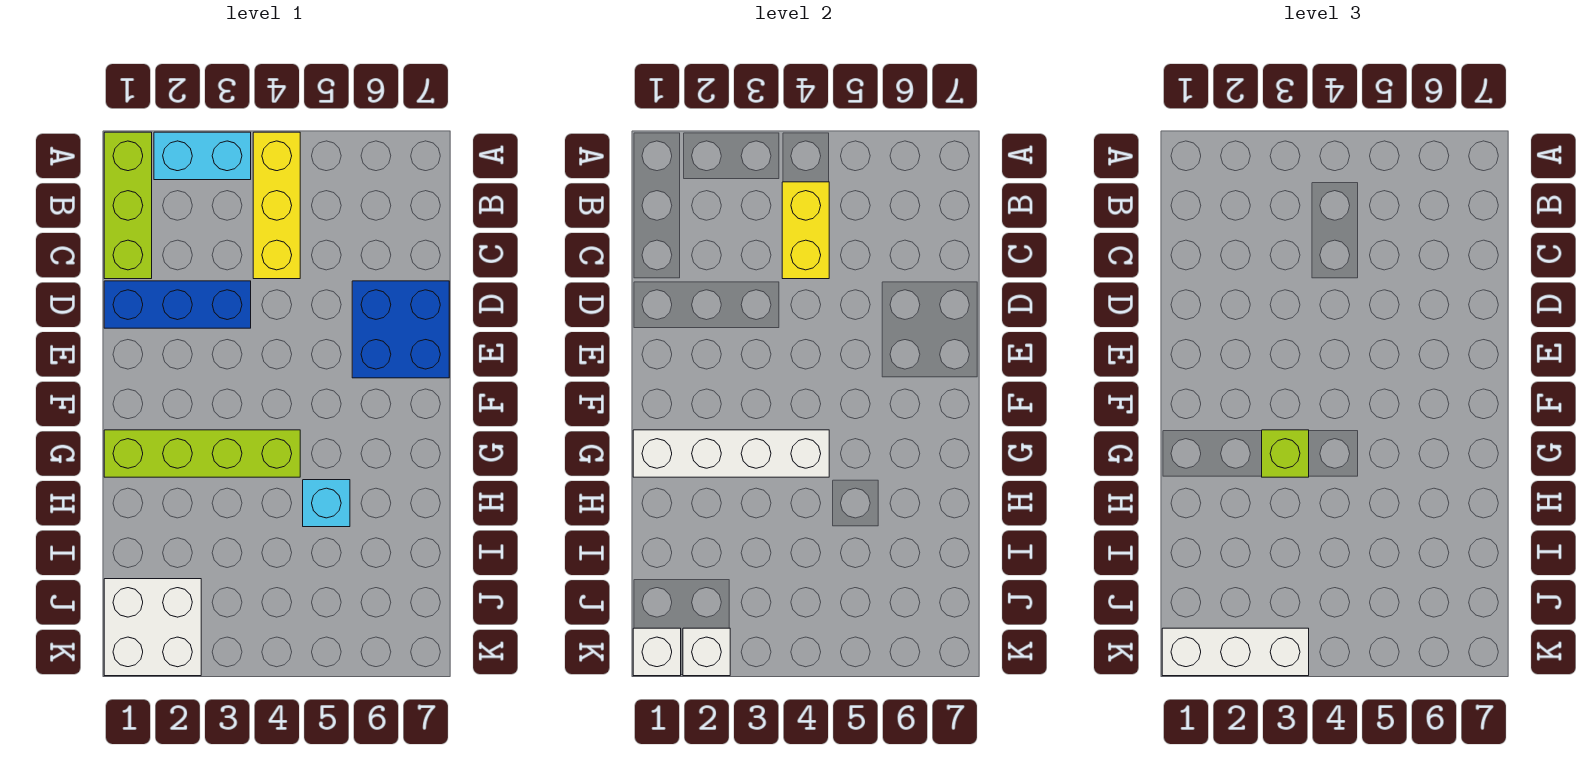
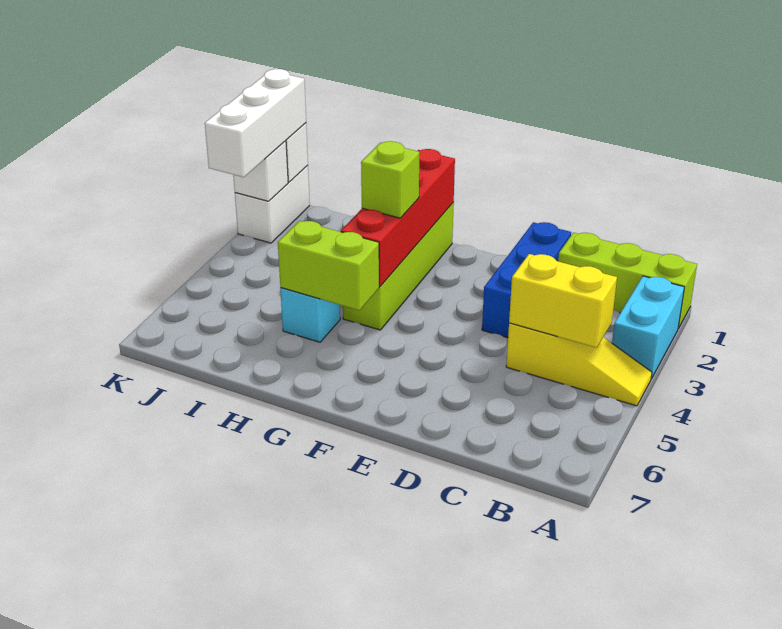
yellow brick A4:C4 level 1 -> yellow slope A4:C4 level 1 top C
blue brick D6:E7 level 1 -> none
white brick G1:G4 level 2 -> red brick G1:G4 level 2
none -> lime brick G5:H5 level 2
white brick J1:K2 level 1 -> white brick K1:K2 level 1

